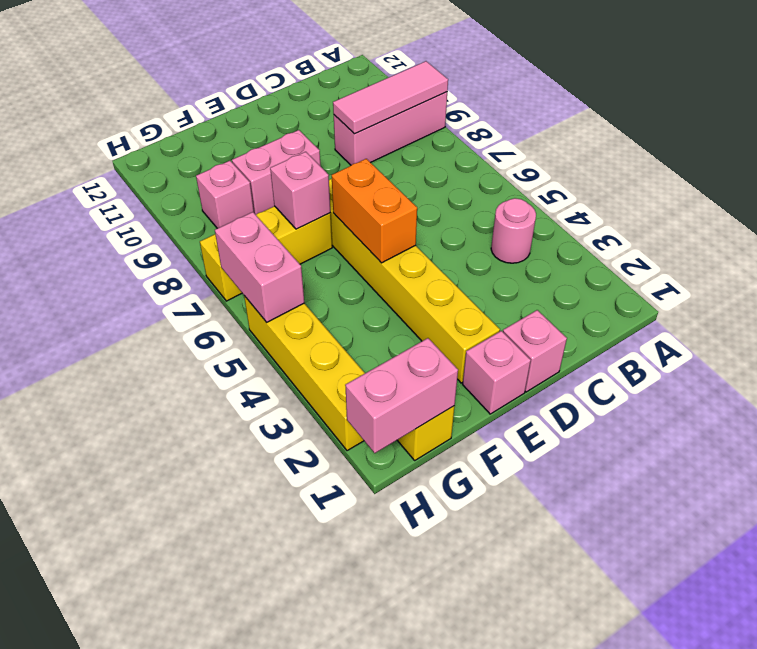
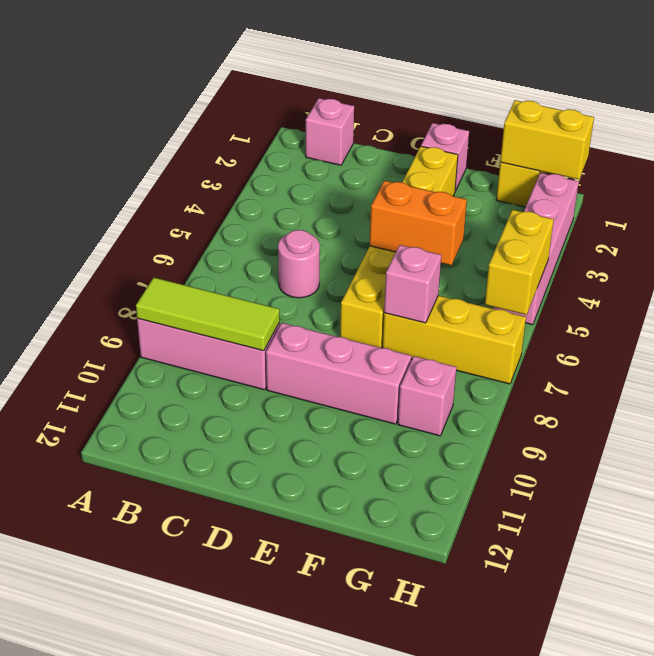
pink tile A9:C9 level 2 -> lime tile A9:C9 level 2
pink round brick B4 level 1 -> pink round brick C6 level 1
pink brick D1 level 1 -> pink brick B1 level 1
orange brick E5:E6 level 2 -> orange brick E5:F5 level 2
pink brick E9:F9 level 1 -> pink brick D9:F9 level 1
pink brick G1:H1 level 2 -> yellow brick G1:H1 level 2
yellow brick H2:H5 level 1 -> pink brick H2:H5 level 1
pink brick H5:H6 level 2 -> yellow brick H5:H6 level 2

